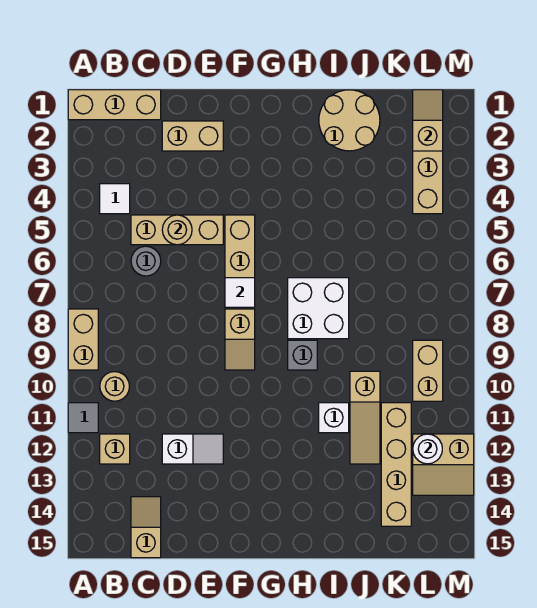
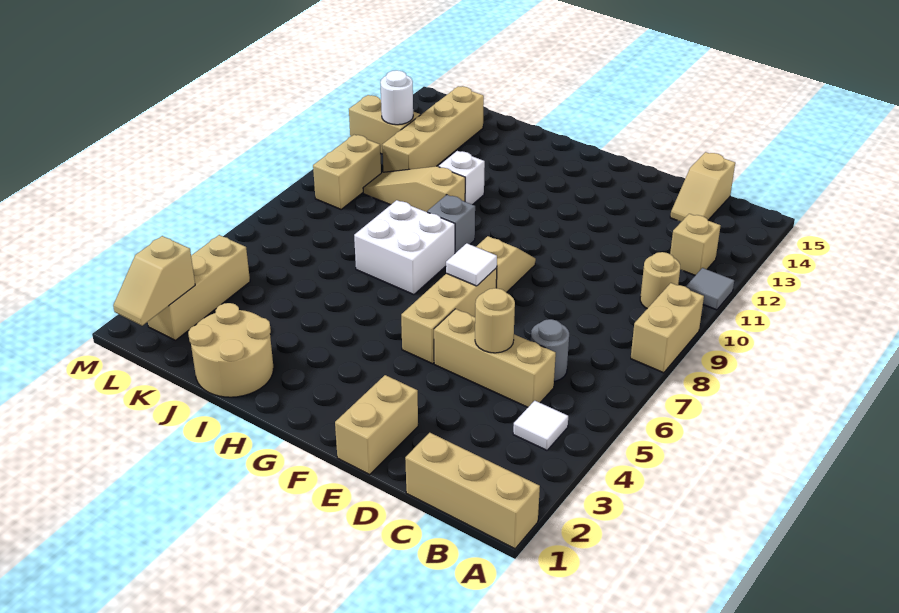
tan brick D2:E2 level 1 -> tan brick E1:E2 level 1
white slope D12:E12 level 1 top D -> none
tan slope J10:J12 level 1 top 10 -> tan slope I10:K10 level 1 top I

